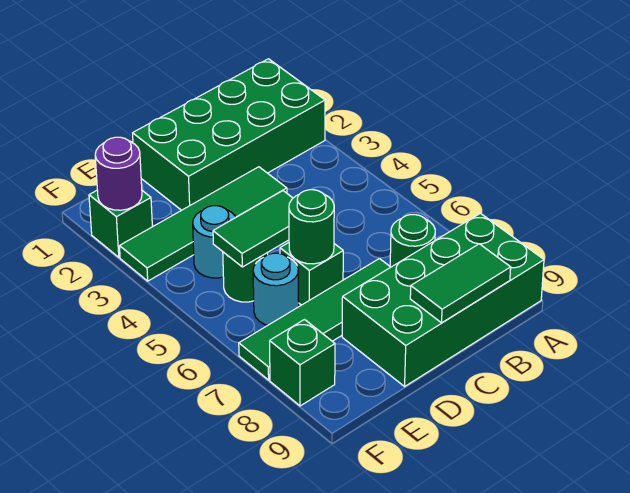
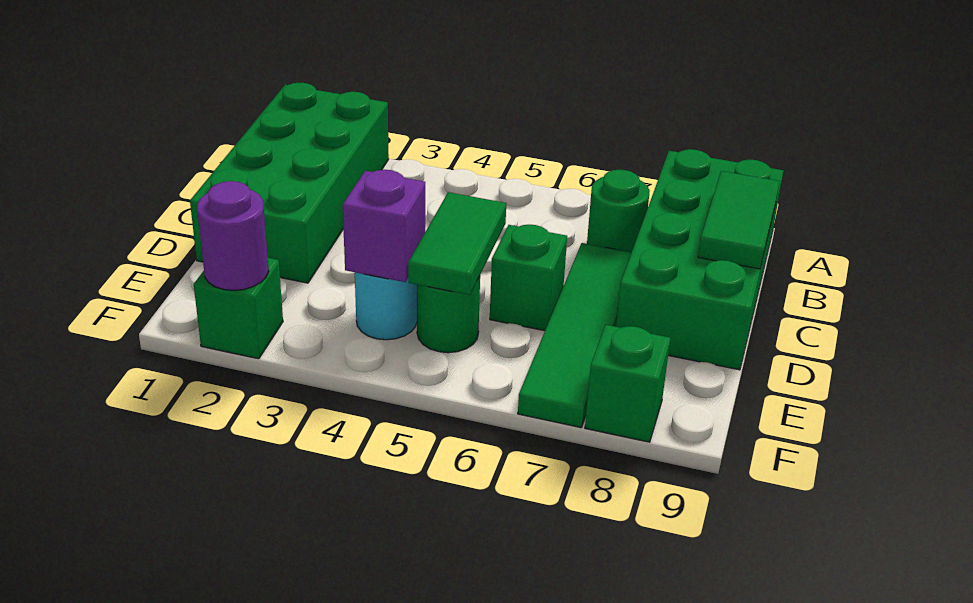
green tile C3:F3 level 1 -> none
green round brick D6 level 2 -> none
none -> purple brick E4 level 2
cyan round brick E6 level 1 -> none

